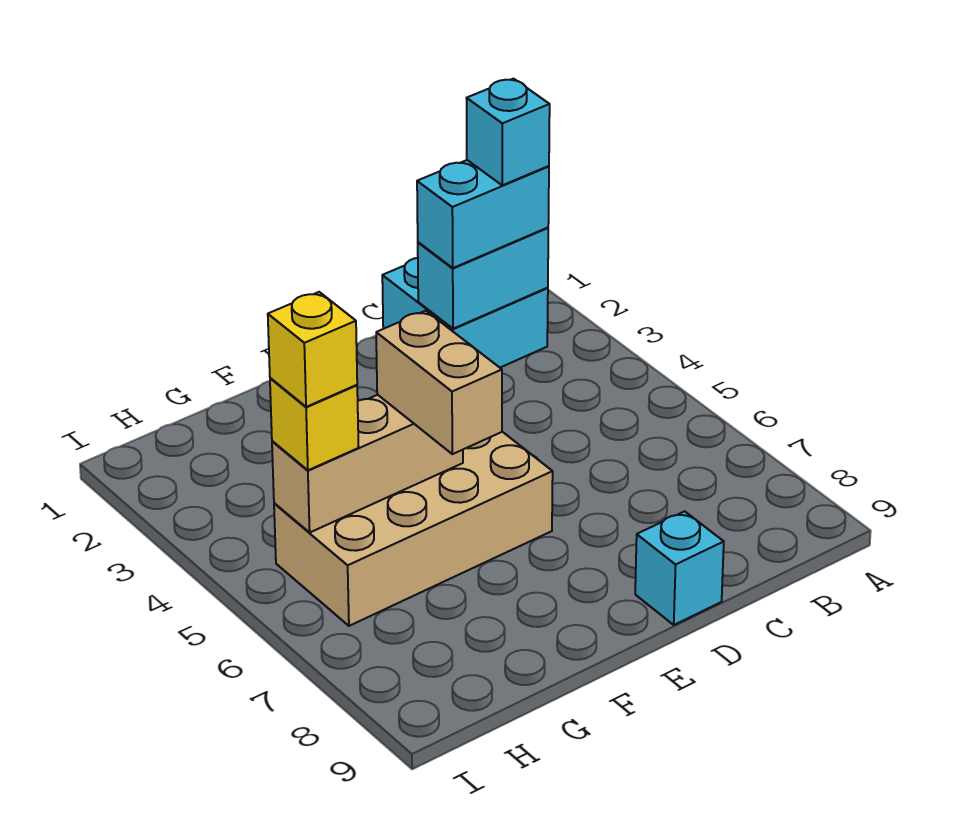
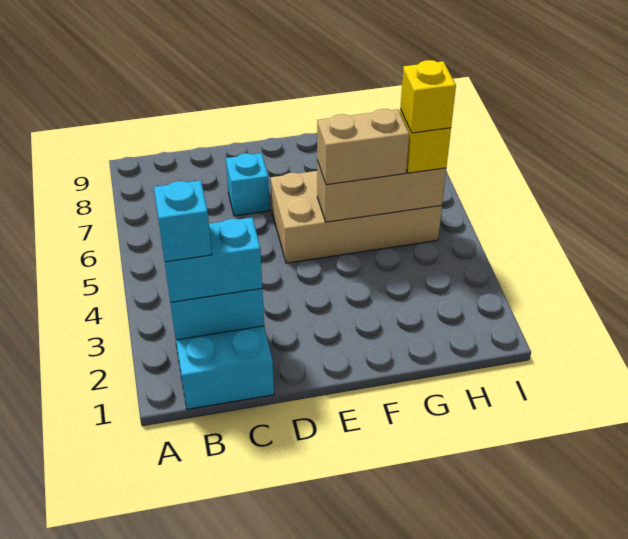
cyan brick D9 level 1 -> cyan brick D7 level 1
tan brick F5:F6 level 3 -> tan brick F5:G5 level 3

